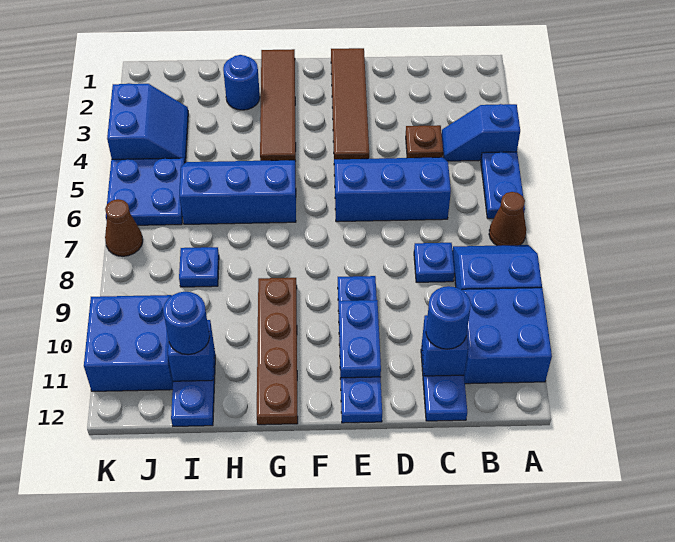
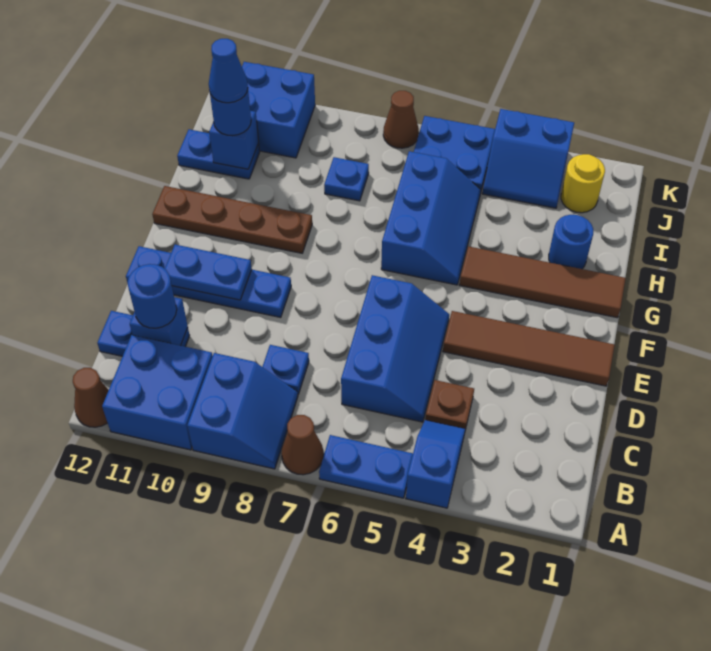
none -> brown cone A12 level 1
none -> blue cone I11 level 4
none -> yellow round brick J2 level 1

